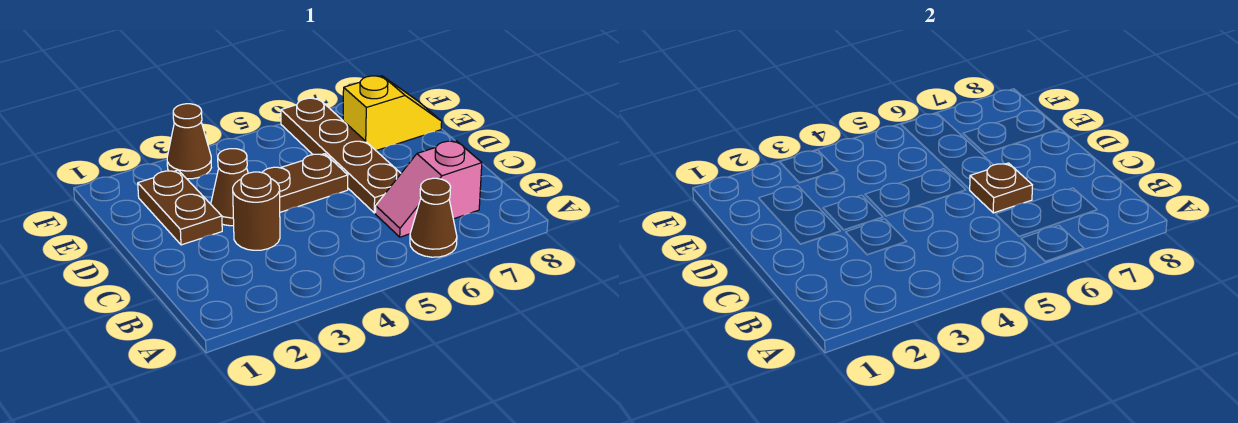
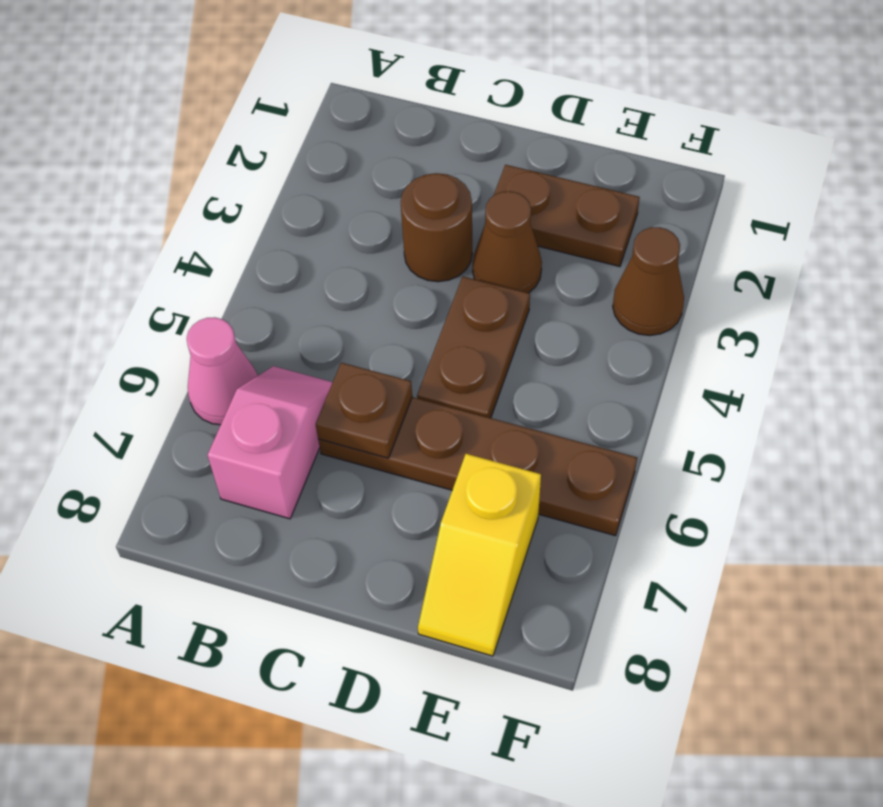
brown cone A6 level 1 -> pink cone A6 level 1

